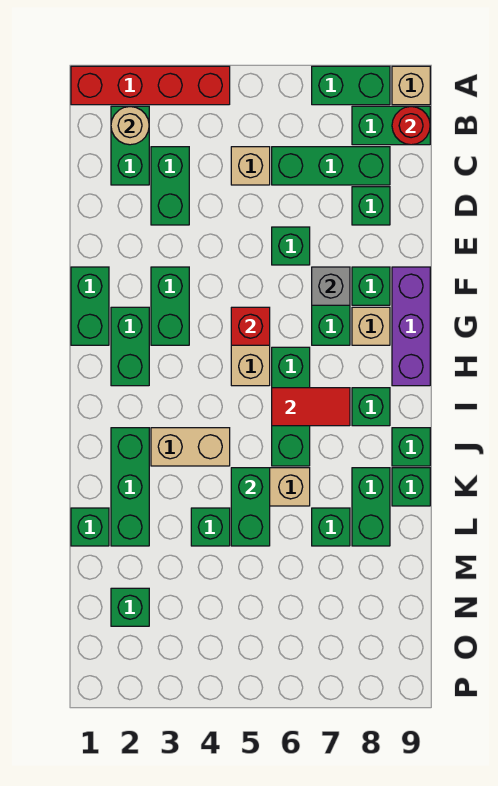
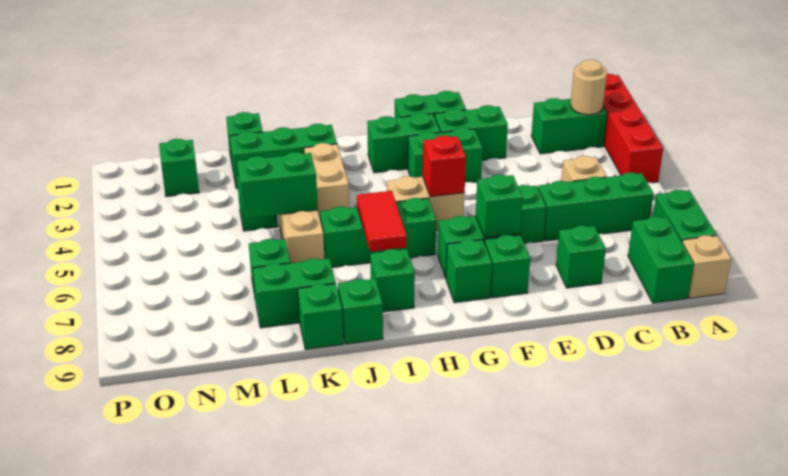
red round brick B9 level 2 -> none
green brick C3:D3 level 1 -> green brick E2:F2 level 1
green brick C6:C8 level 1 -> green brick B6:D6 level 1
grey brick F7 level 2 -> green brick F7 level 2
purple brick F9:H9 level 1 -> none
tan brick G8 level 1 -> green brick G8 level 1

